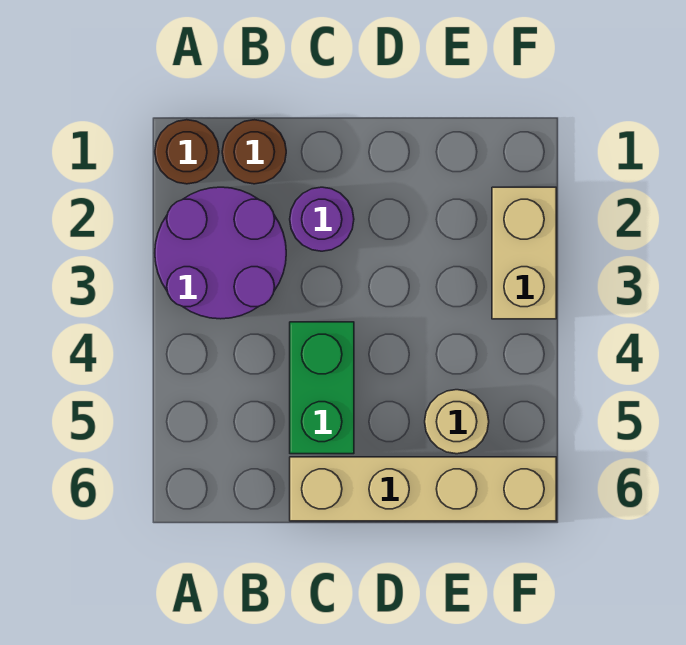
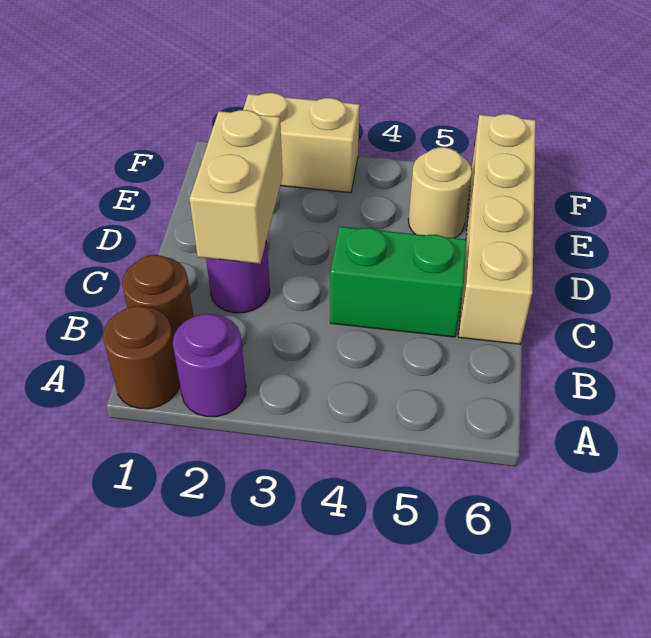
purple round brick A2:B3 level 1 -> purple round brick A2 level 1
none -> tan brick C2:D2 level 2

